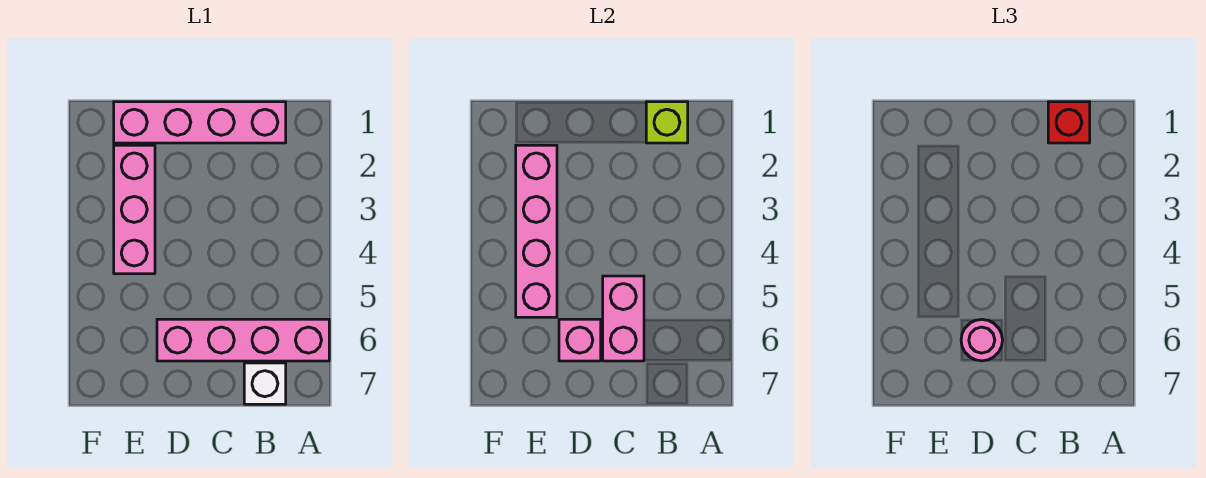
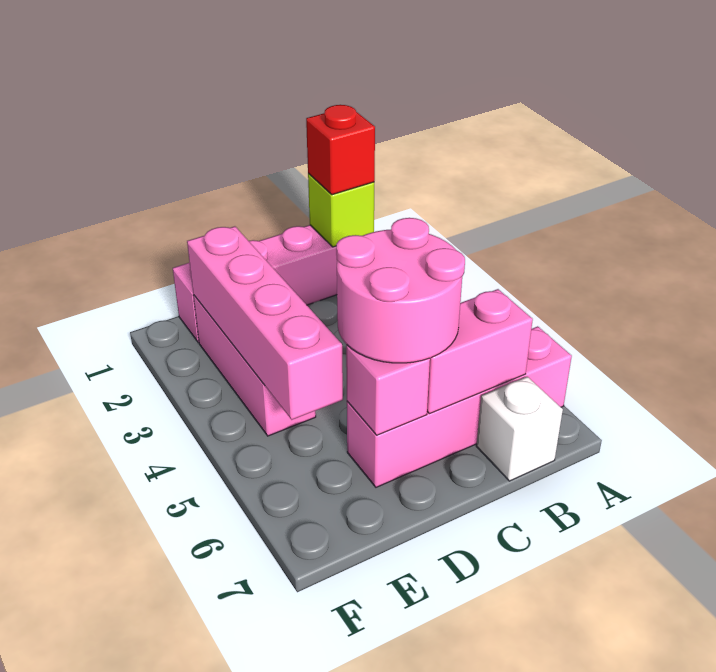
pink brick C5:C6 level 2 -> pink brick B6:C6 level 2
pink round brick D6 level 3 -> pink round brick C5:D6 level 3

